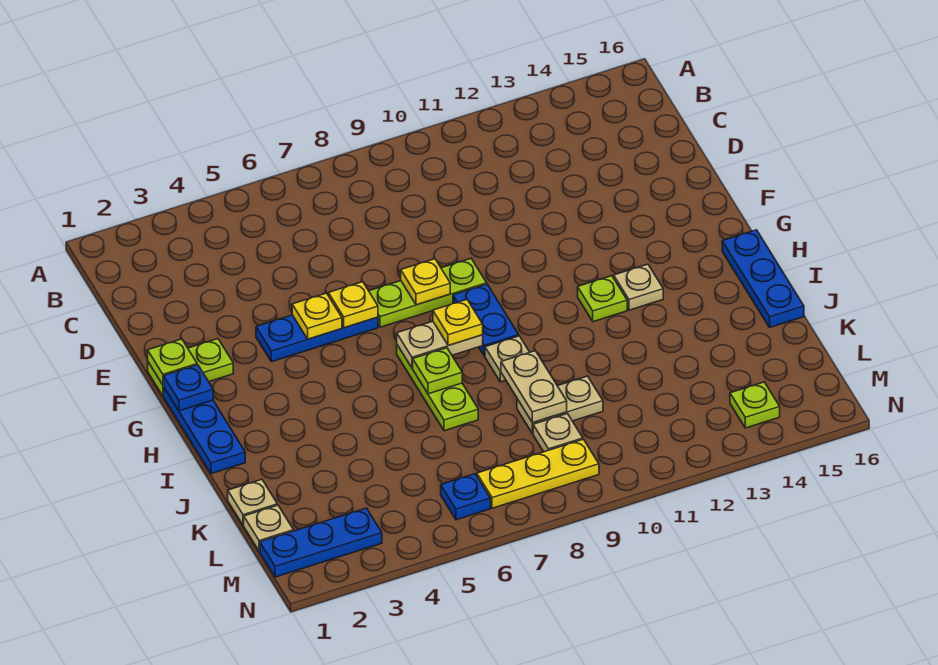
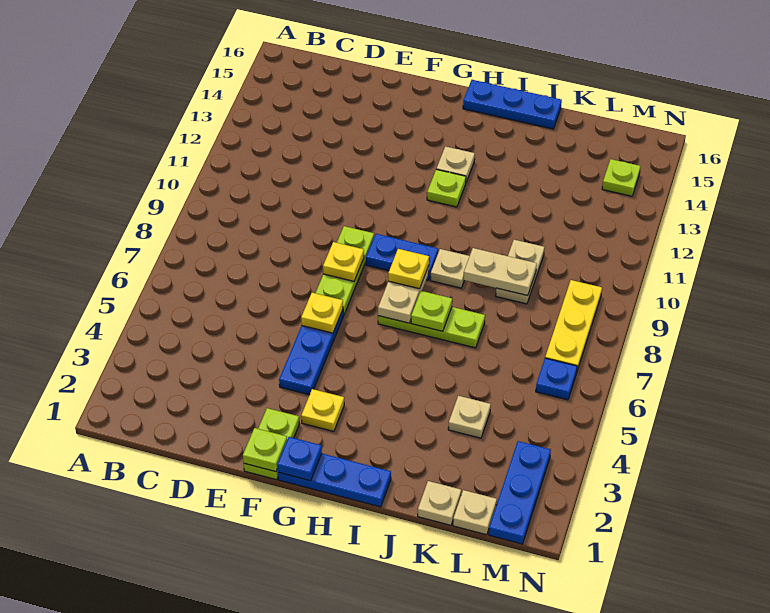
yellow plate F5 level 2 -> yellow plate G3 level 1
tan plate L9 level 1 -> tan plate K4 level 1

